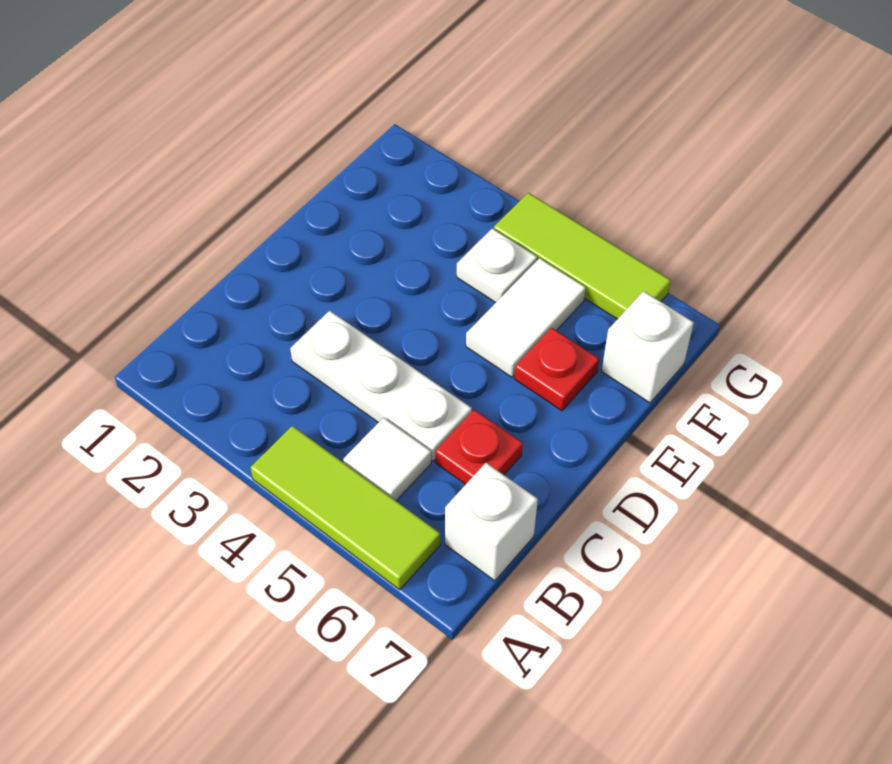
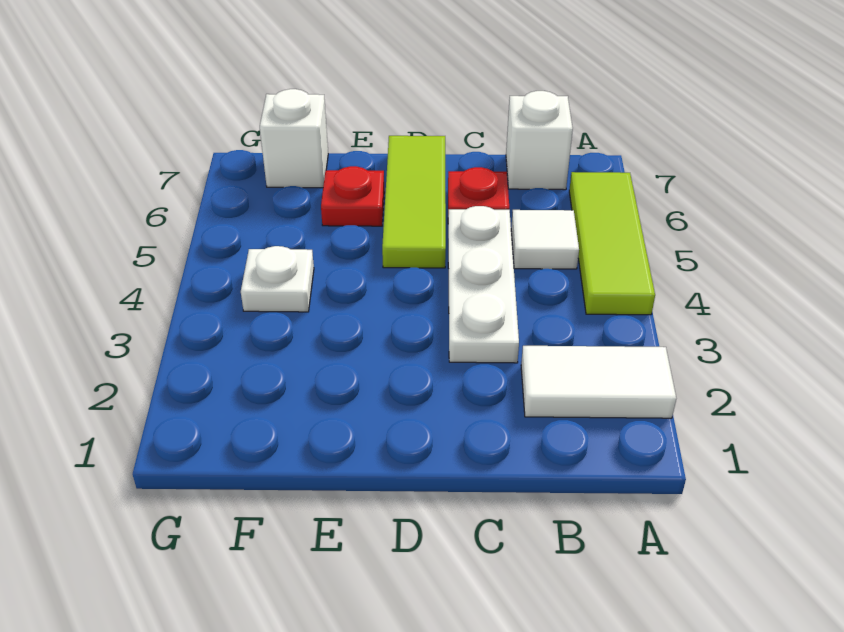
white tile E5:F5 level 1 -> white tile A2:B2 level 1
lime tile G4:G6 level 1 -> lime tile D5:D7 level 1

